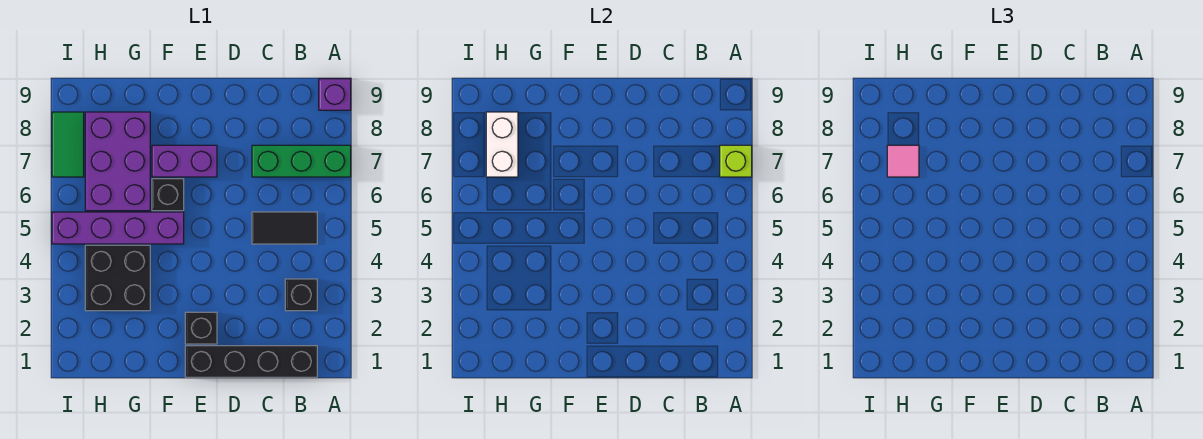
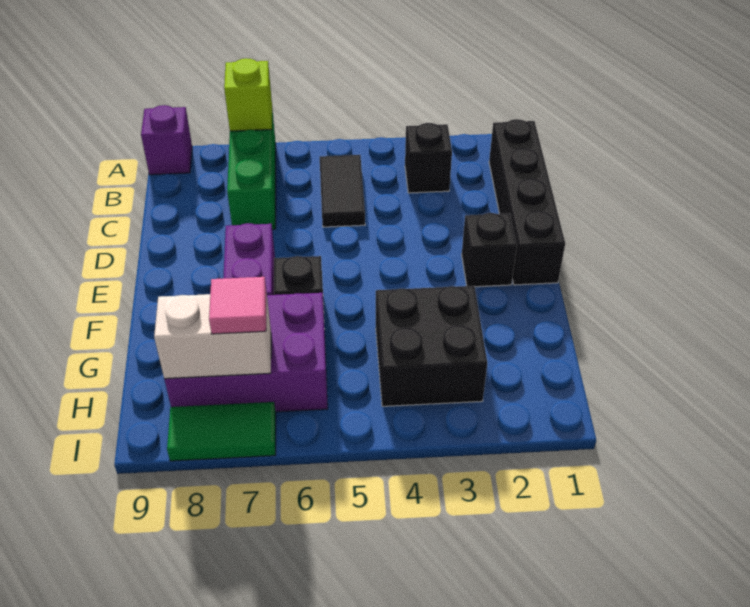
purple brick F5:I5 level 1 -> none

